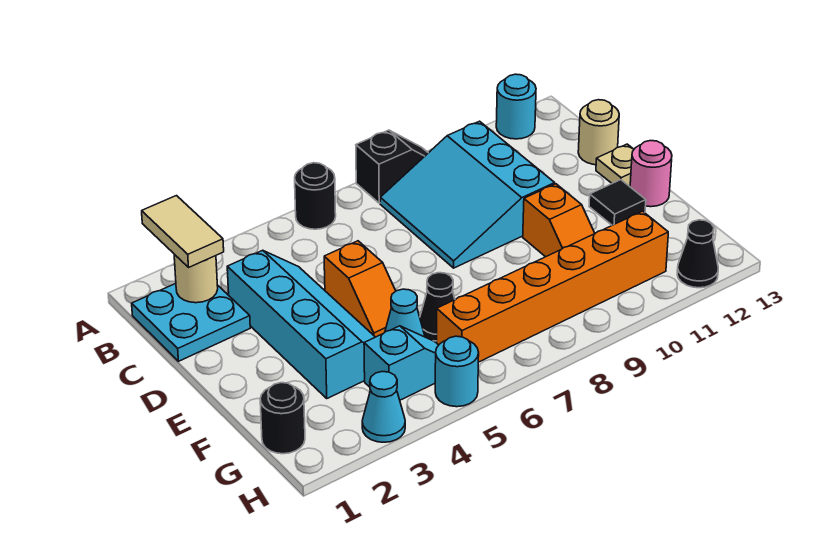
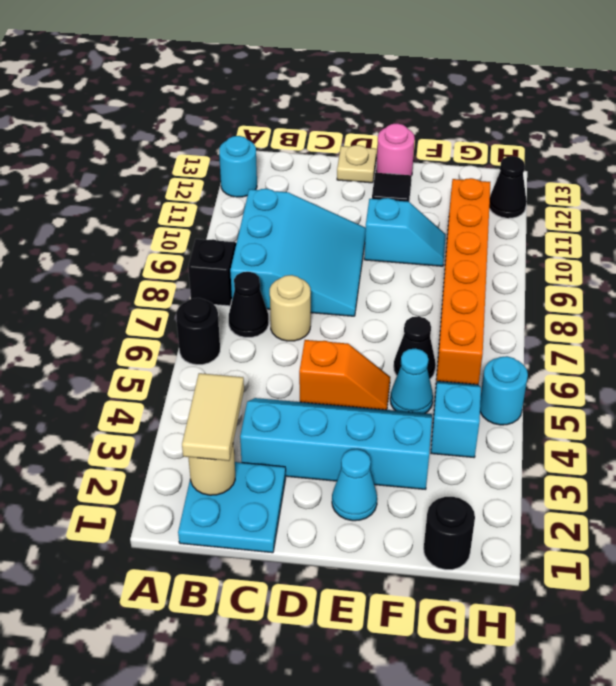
tan tile A2:B2 level 3 -> tan tile B2:B3 level 3
none -> black cone B7 level 1
cyan slope B8:D10 level 1 top 10 -> cyan slope B8:D10 level 1 top B
tan round brick C13 level 1 -> tan round brick C7 level 1
orange slope E10:F10 level 1 top E -> cyan slope E10:F10 level 1 top E
cyan cone H3 level 1 -> cyan cone E2 level 1

